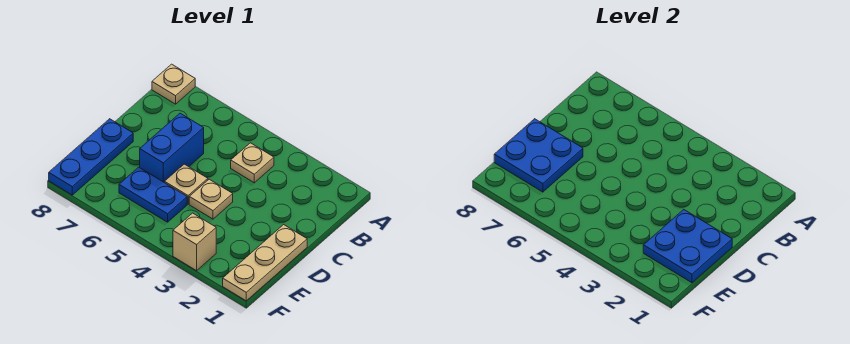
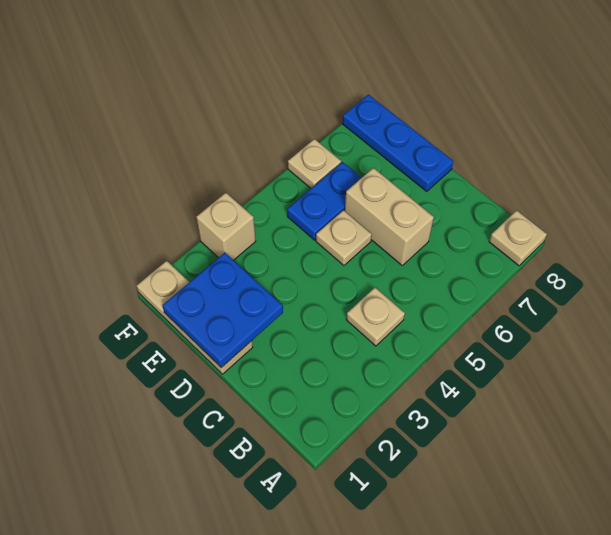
blue brick C6:D6 level 1 -> tan brick C6:D6 level 1
tan plate D4 level 1 -> tan plate F6 level 1
blue plate D7:E8 level 2 -> none

